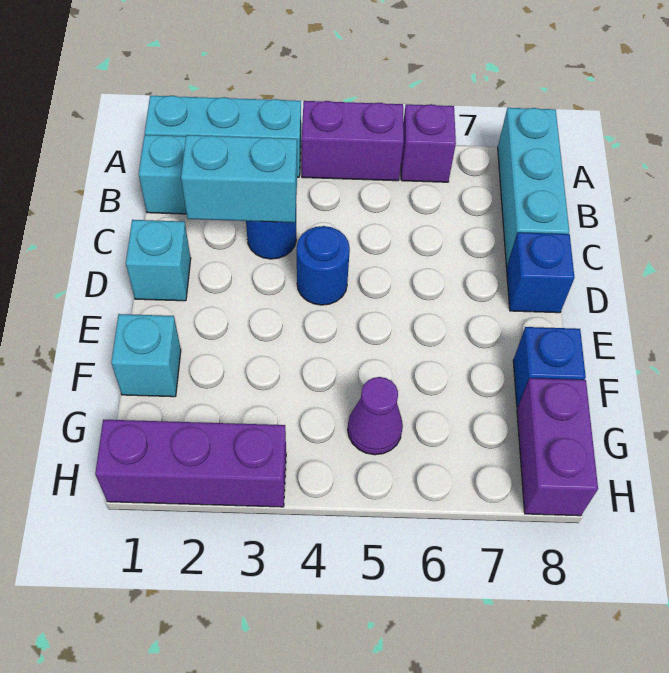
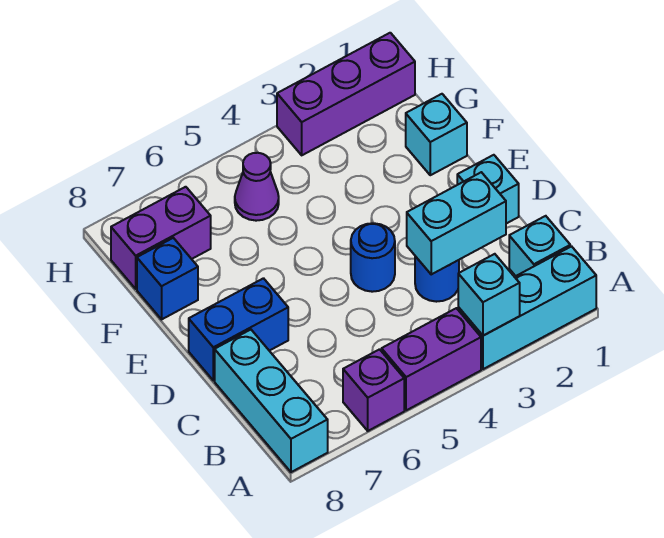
none -> cyan brick A3 level 2
blue brick D8 level 1 -> blue brick D7:D8 level 1
purple brick G8:H8 level 1 -> purple brick G7:G8 level 1

